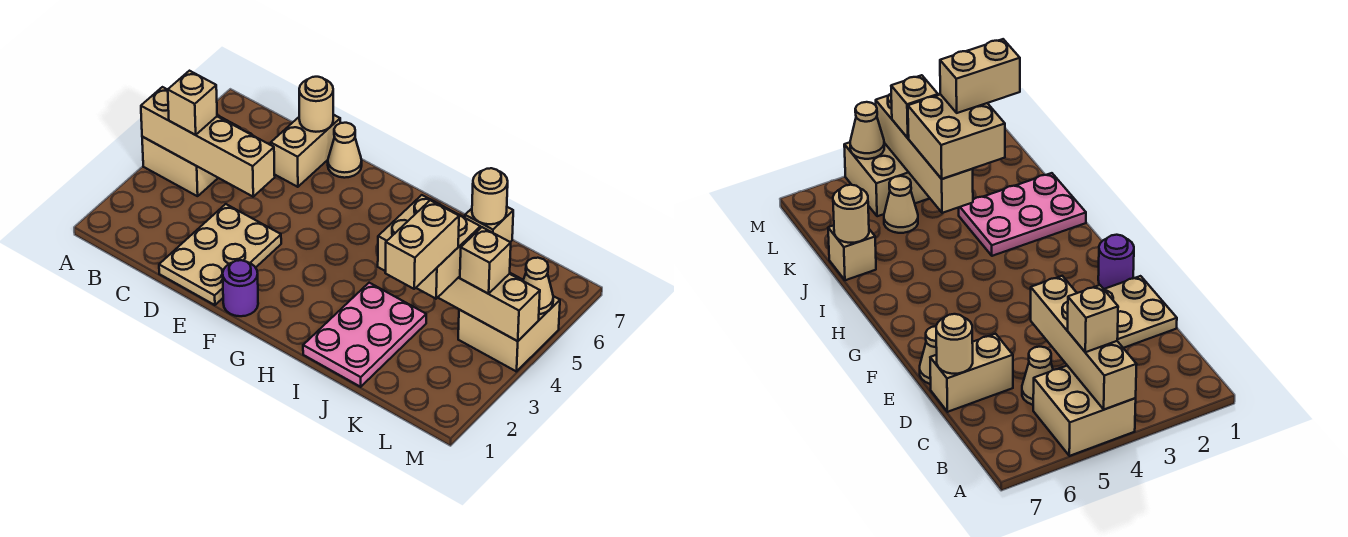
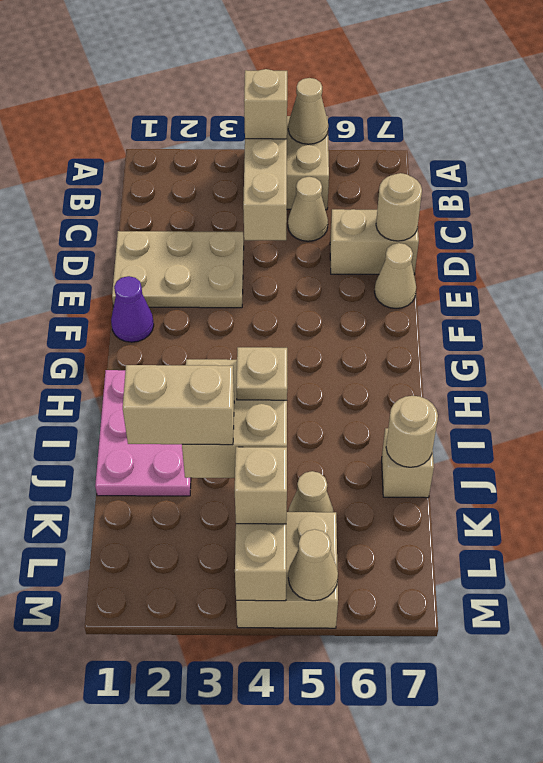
none -> tan cone A5 level 2
purple round brick F1 level 1 -> purple cone F1 level 1
pink plate I1:J3 level 1 -> pink plate H1:J2 level 1
none -> tan plate J4 level 4

